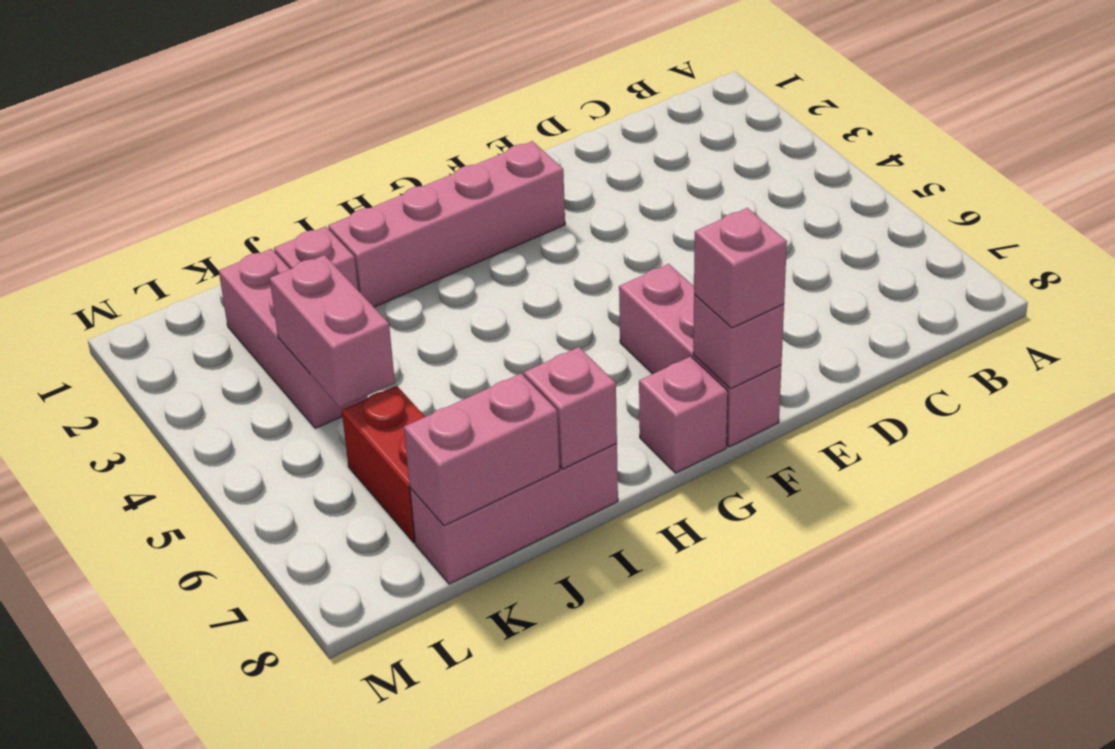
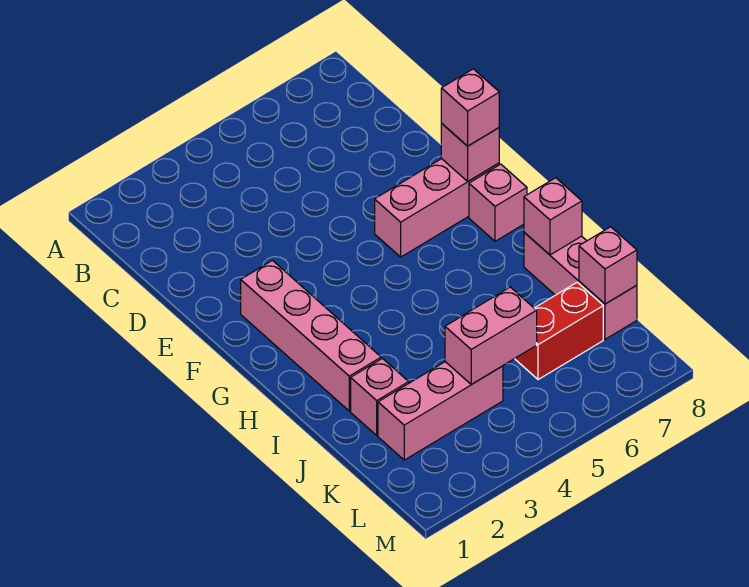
pink brick J8:K8 level 2 -> pink brick K8 level 2

